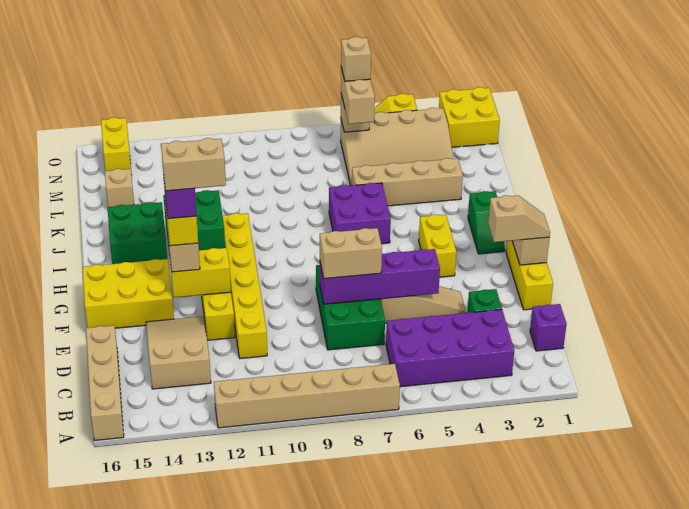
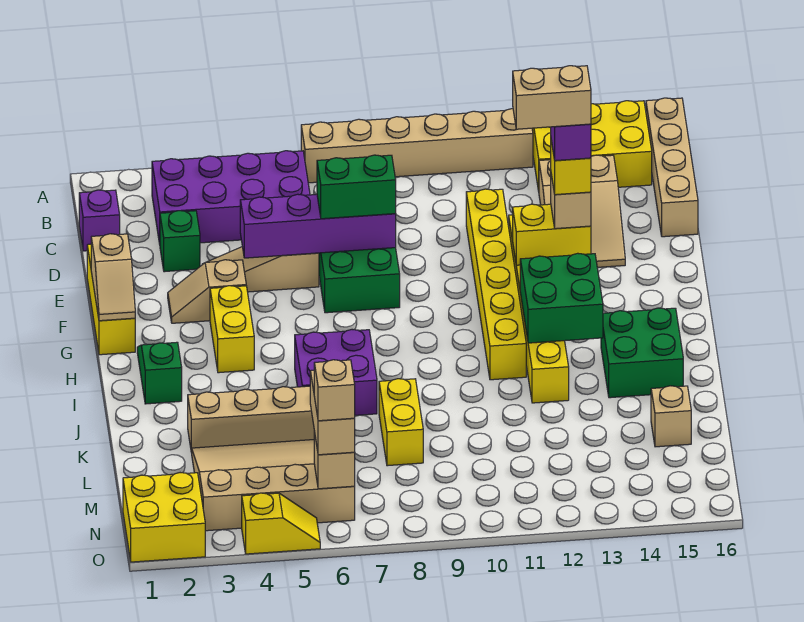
tan brick E7:E8 level 3 -> green brick E7:E8 level 3
tan slope F1:F2 level 3 top 2 -> tan slope F3:F4 level 1 top 4
yellow brick F14:G16 level 1 -> yellow brick A13:B15 level 1
yellow brick N15:O15 level 1 -> yellow brick K8:L8 level 1

